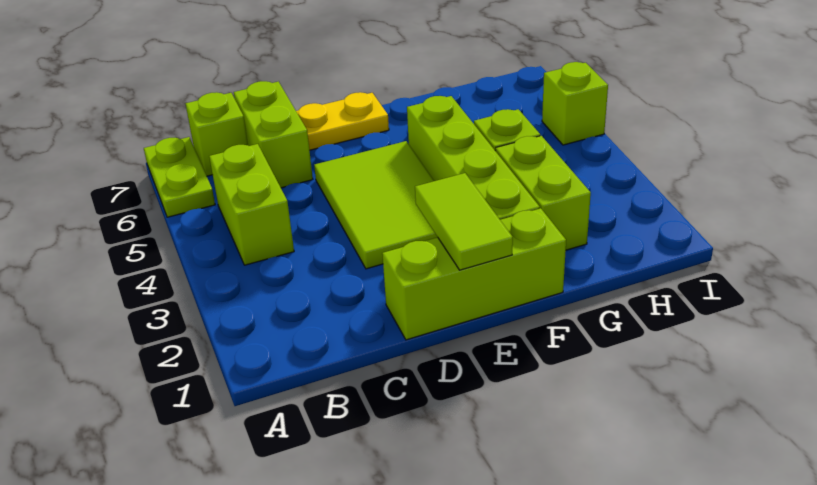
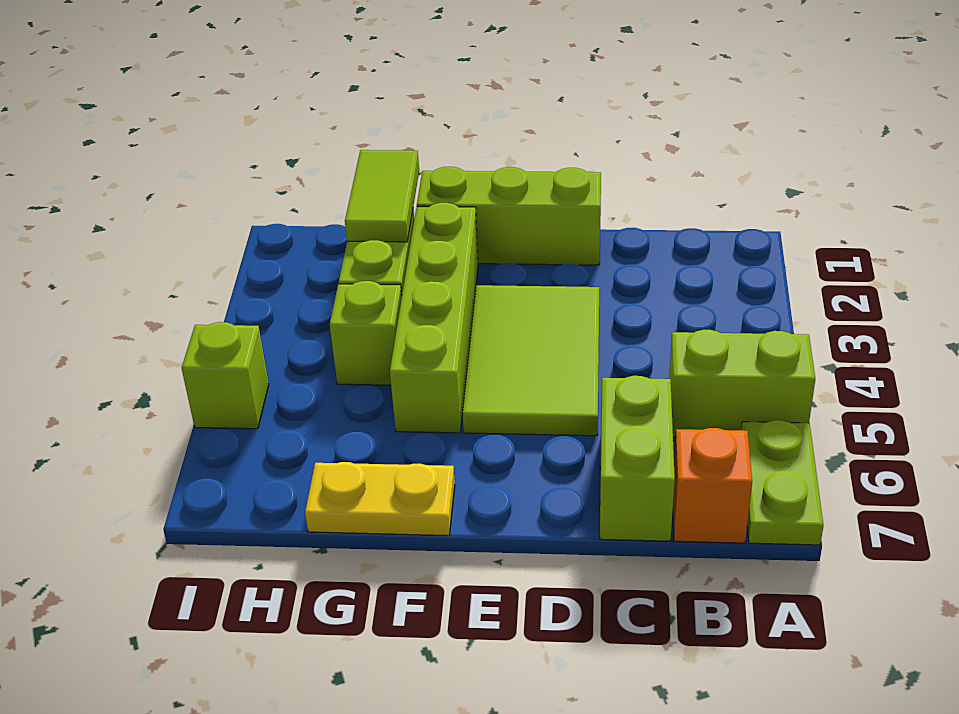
lime brick B4:B5 level 1 -> lime brick A5:B5 level 1
lime brick B7 level 1 -> orange brick B7 level 1
yellow plate D7:E7 level 1 -> yellow plate F7:G7 level 1
lime tile E1:E2 level 2 -> lime tile G1:G2 level 2

